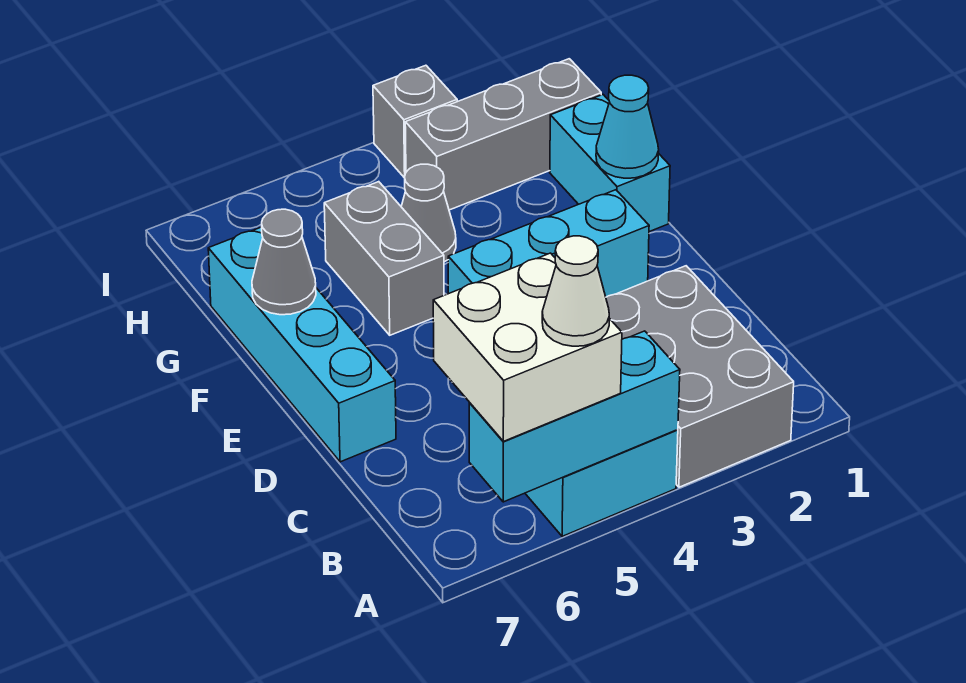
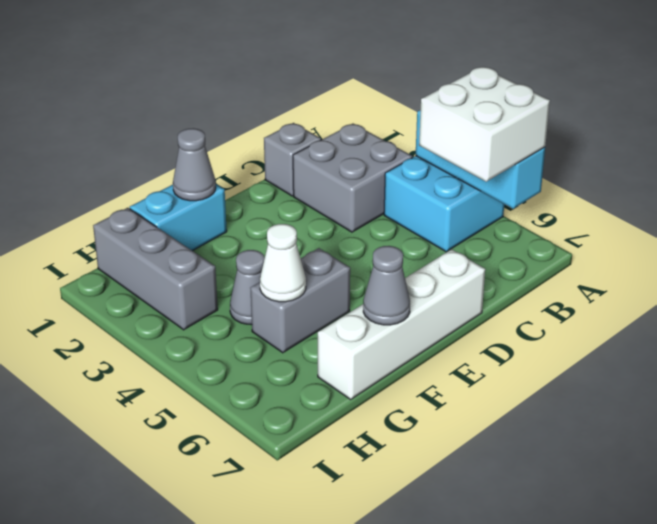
grey brick A2:C3 level 1 -> grey brick B2:C3 level 1
white cone A5 level 4 -> white cone G5 level 2
cyan brick D7:G7 level 1 -> white brick D7:G7 level 1
cyan brick E2:E4 level 1 -> none
cyan cone F1 level 2 -> grey cone F1 level 2
grey brick I3 level 1 -> grey brick C1 level 1

